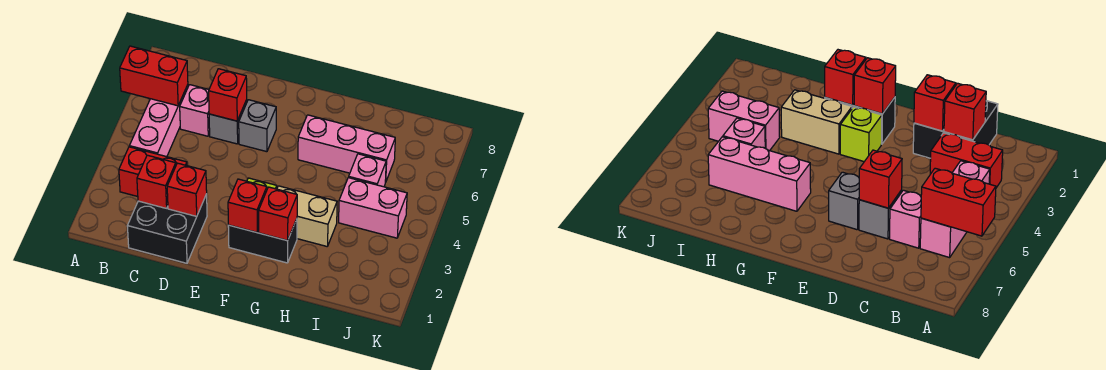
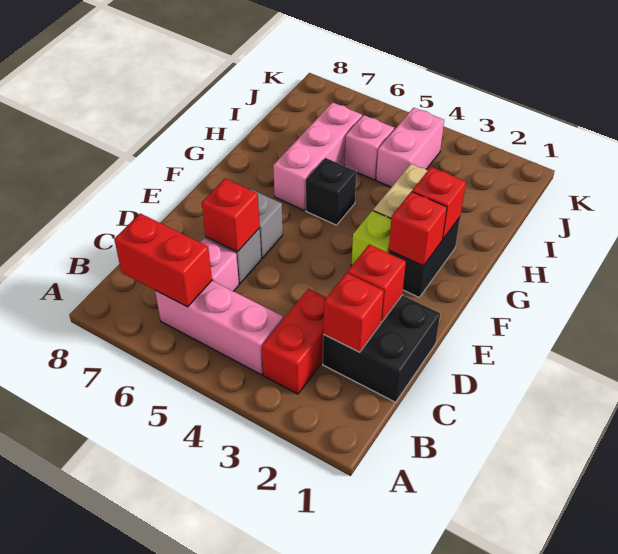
red brick A6:B6 level 2 -> red brick B6:B7 level 2
none -> black brick G5 level 1

